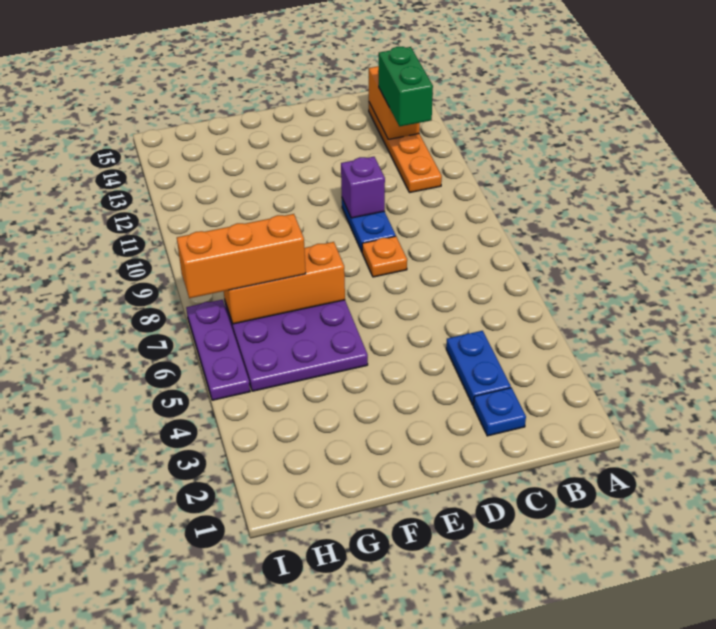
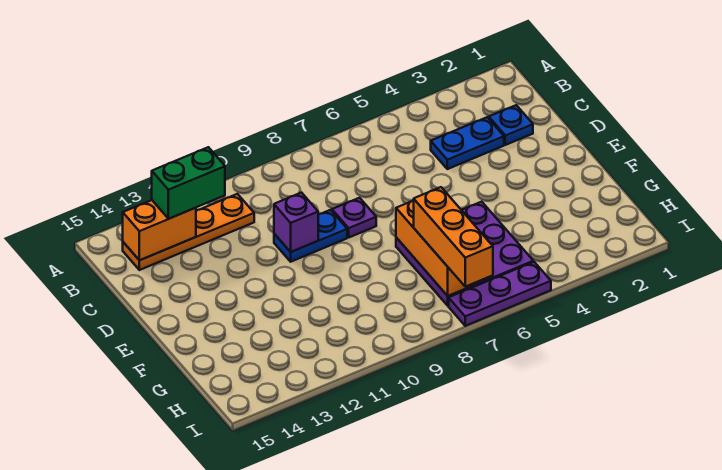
orange plate D8 level 1 -> purple plate D8 level 1

